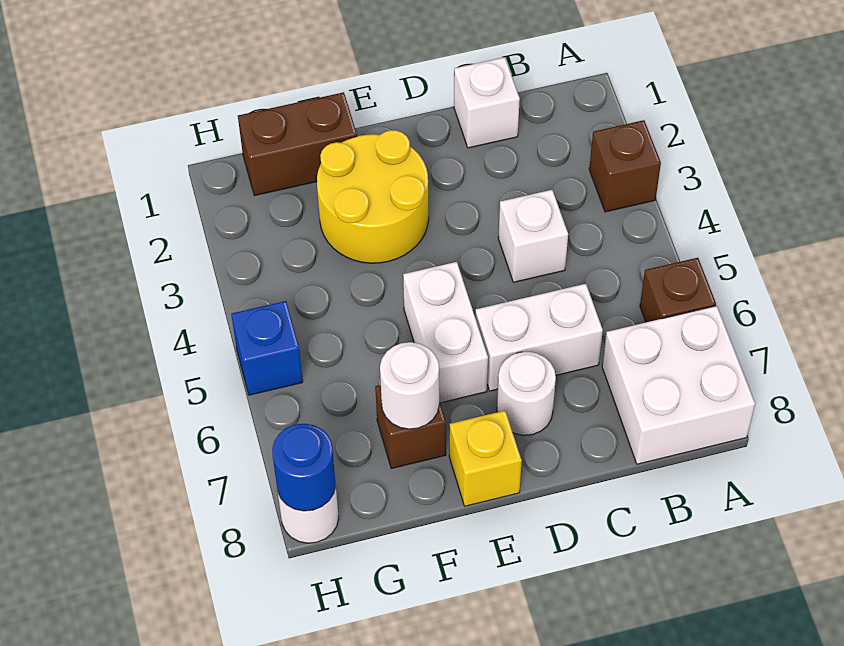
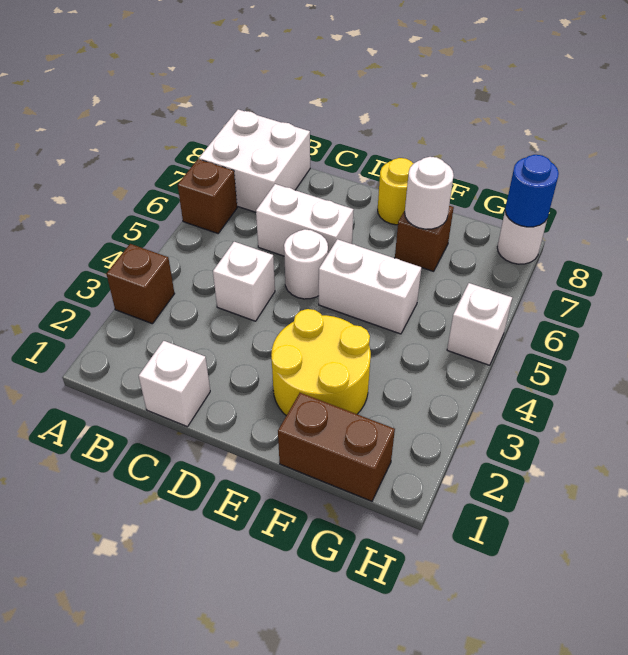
white round brick D7 level 1 -> white round brick D5 level 1
white brick E5:E6 level 1 -> white brick E5:F5 level 1
yellow brick E8 level 1 -> yellow round brick E8 level 1
blue brick H5 level 1 -> white brick H5 level 1

